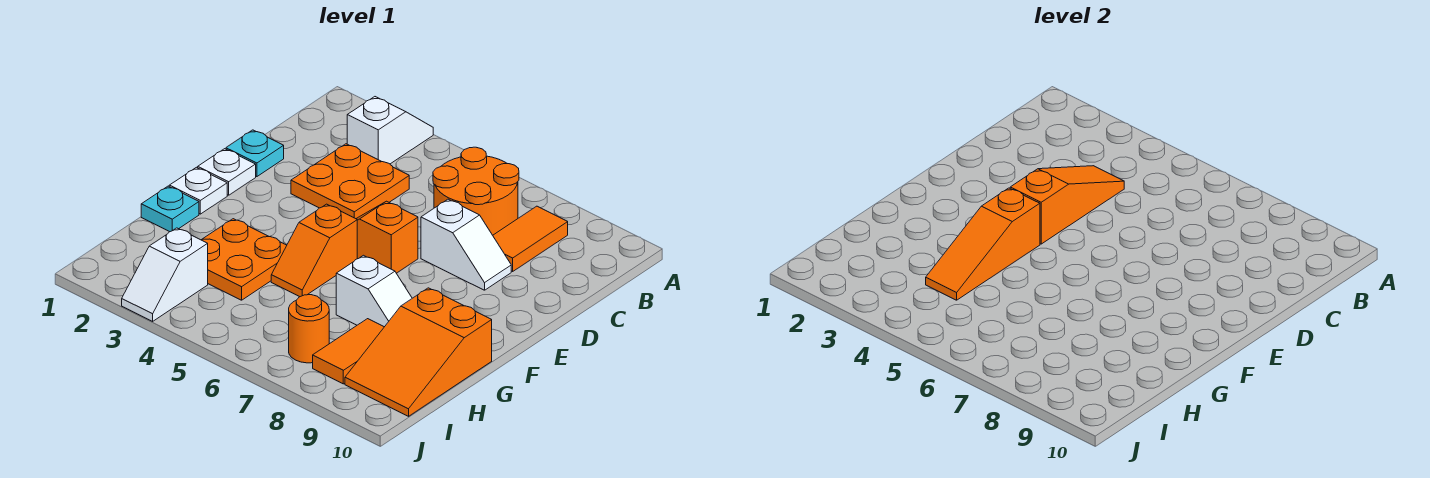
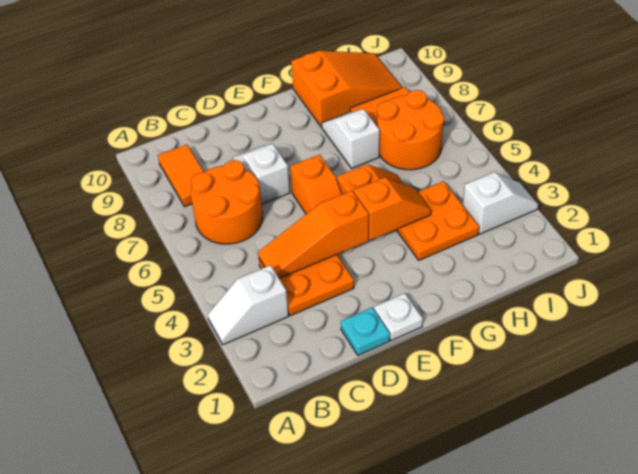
orange tile B8:C8 level 1 -> orange tile B8:B9 level 1
white plate F1 level 1 -> none
orange slope F4:H4 level 2 top F -> orange slope F4:G4 level 2 top F
cyan plate G1 level 1 -> none
orange round brick I7 level 1 -> orange round brick H6:I7 level 1

